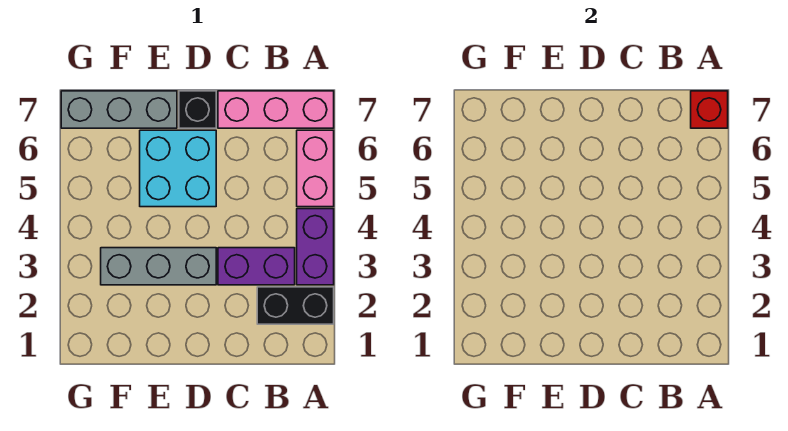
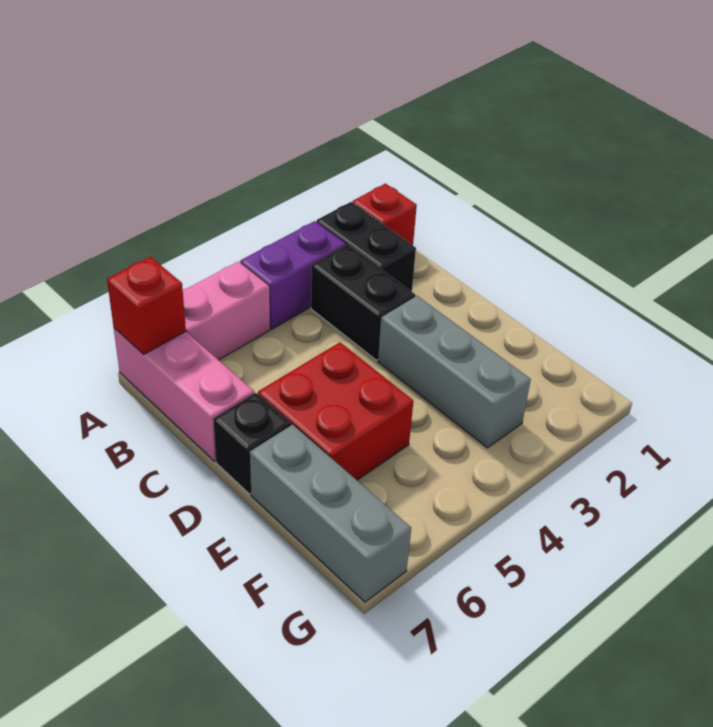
none -> red brick A1 level 1
purple brick B3:C3 level 1 -> black brick B3:C3 level 1
cyan brick D5:E6 level 1 -> red brick D5:E6 level 1

